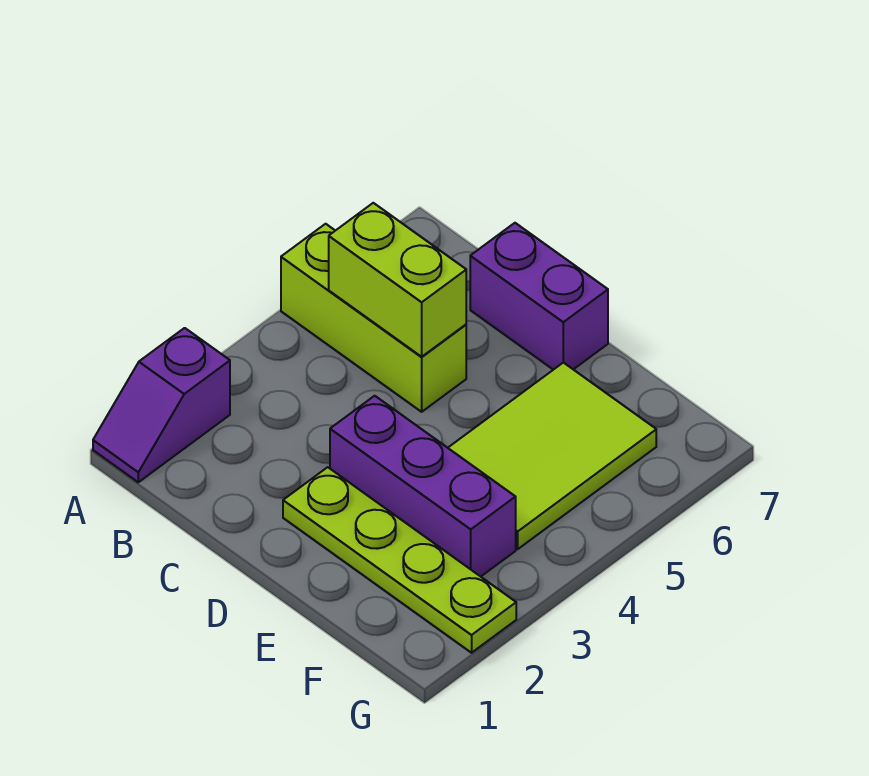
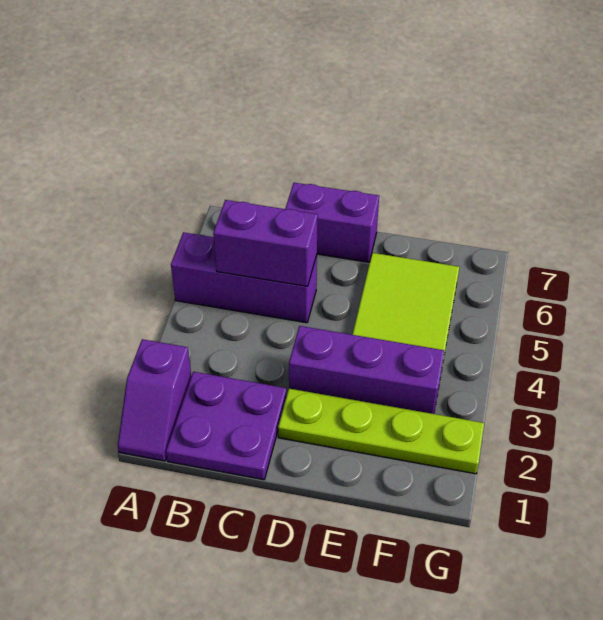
lime brick A5:C5 level 1 -> purple brick A5:C5 level 1
none -> purple plate B1:C2 level 1
lime brick B5:C5 level 2 -> purple brick B5:C5 level 2

